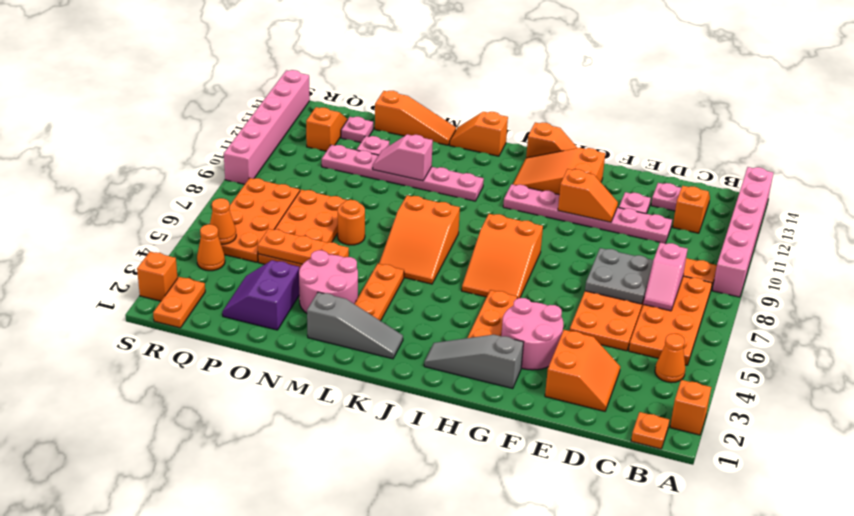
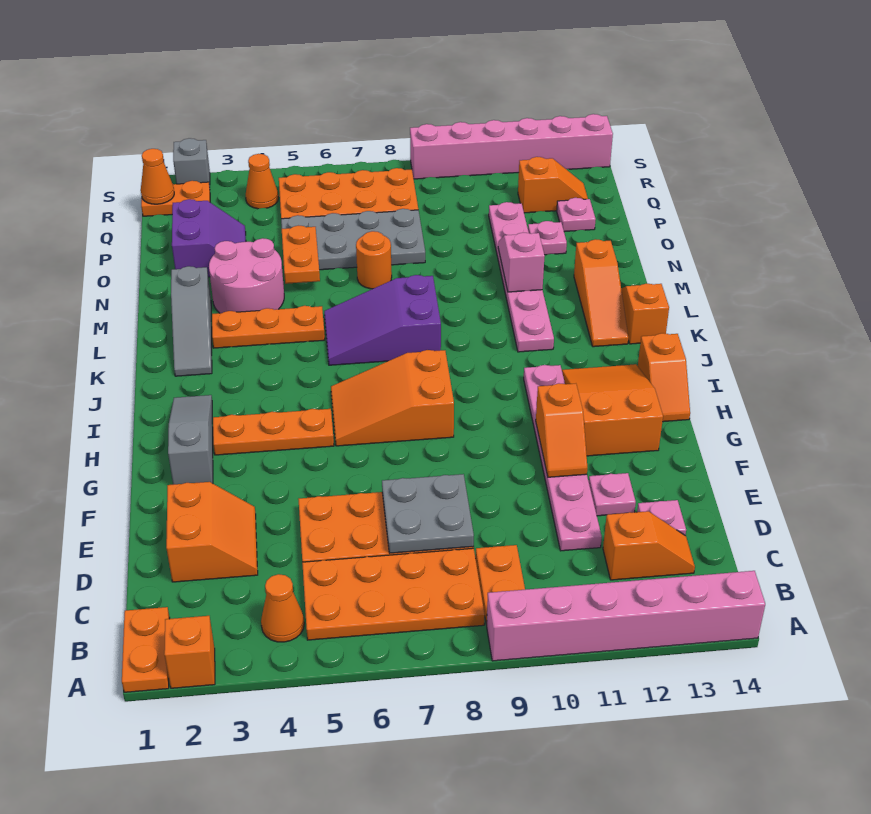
orange plate B1 level 1 -> orange plate A1:B1 level 1
pink slope C7:C8 level 2 top 8 -> none
orange slope D2:E3 level 1 top E -> orange slope D2:E3 level 1 top 2
pink round brick F3:G4 level 1 -> none
orange slope K6:L8 level 1 top 8 -> purple slope K6:L8 level 1 top 8
orange slope M14:O14 level 1 top O -> orange slope K13:M13 level 1 top M
orange plate N5:P5 level 2 -> orange plate N5:O5 level 2
purple slope O2:P3 level 1 top O -> purple slope O2:P3 level 1 top 2
orange plate O5:P8 level 1 -> grey plate O5:P8 level 1
orange cone R5 level 2 -> orange cone R1 level 2
orange brick S2 level 1 -> grey brick S2 level 1

